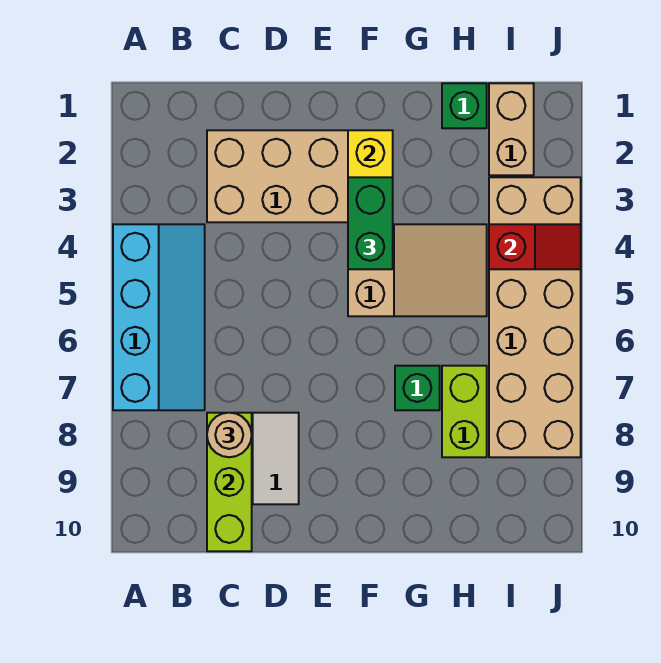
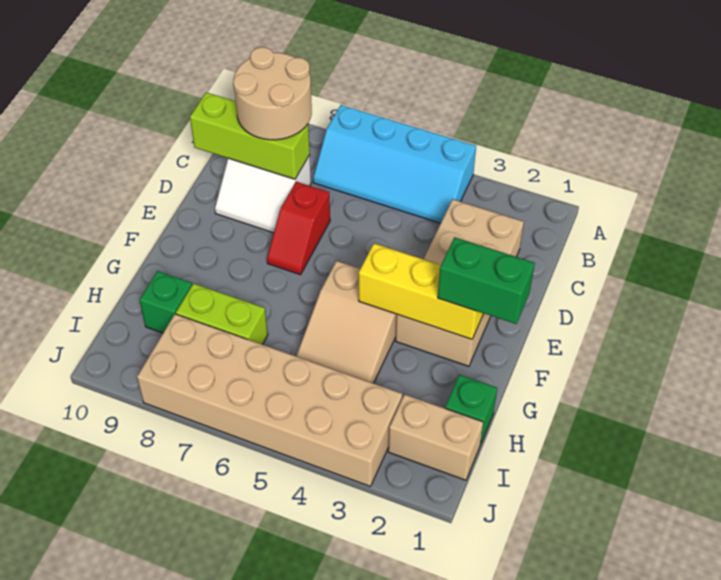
tan round brick C8 level 3 -> tan round brick B8:C9 level 3
green brick F3:F4 level 3 -> green brick F1:F2 level 3
green brick G7 level 1 -> green brick H9 level 1
red slope I4:J4 level 2 top I -> red slope D7:E7 level 1 top D

